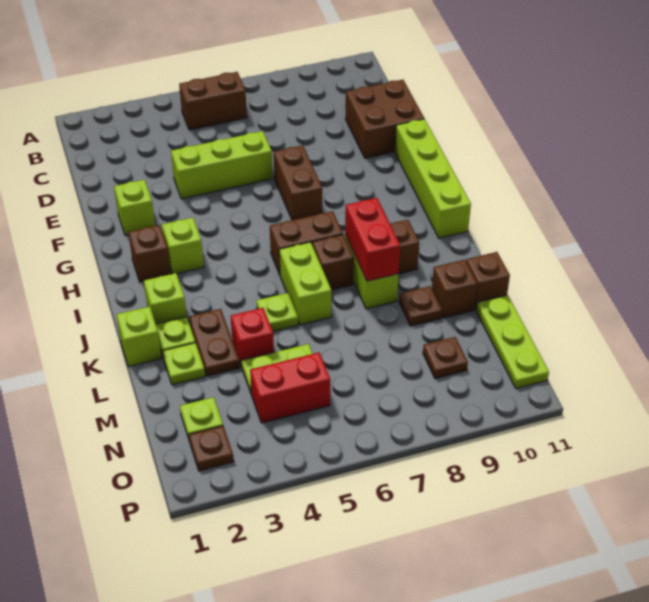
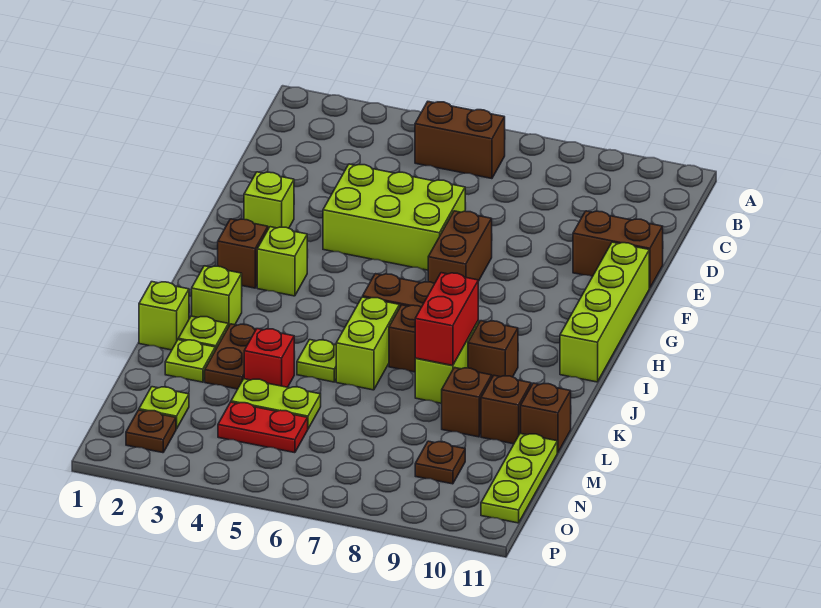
brown brick D10:E11 level 1 -> brown brick E10:E11 level 1
lime brick E4:E6 level 1 -> lime brick E4:F6 level 1
brown plate L9 level 1 -> brown brick L9 level 1
red brick N4:N5 level 1 -> red plate N4:N5 level 1

